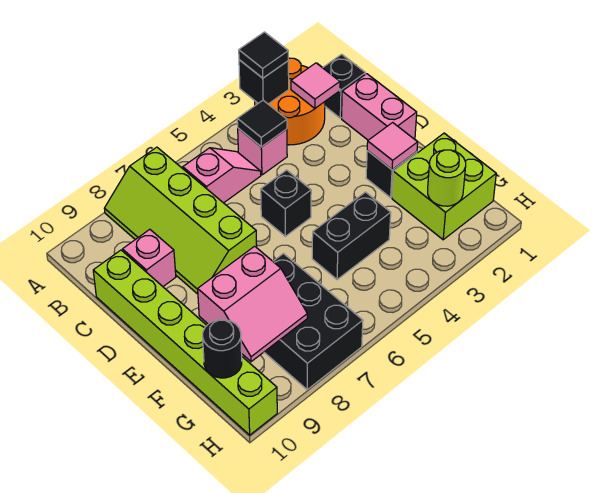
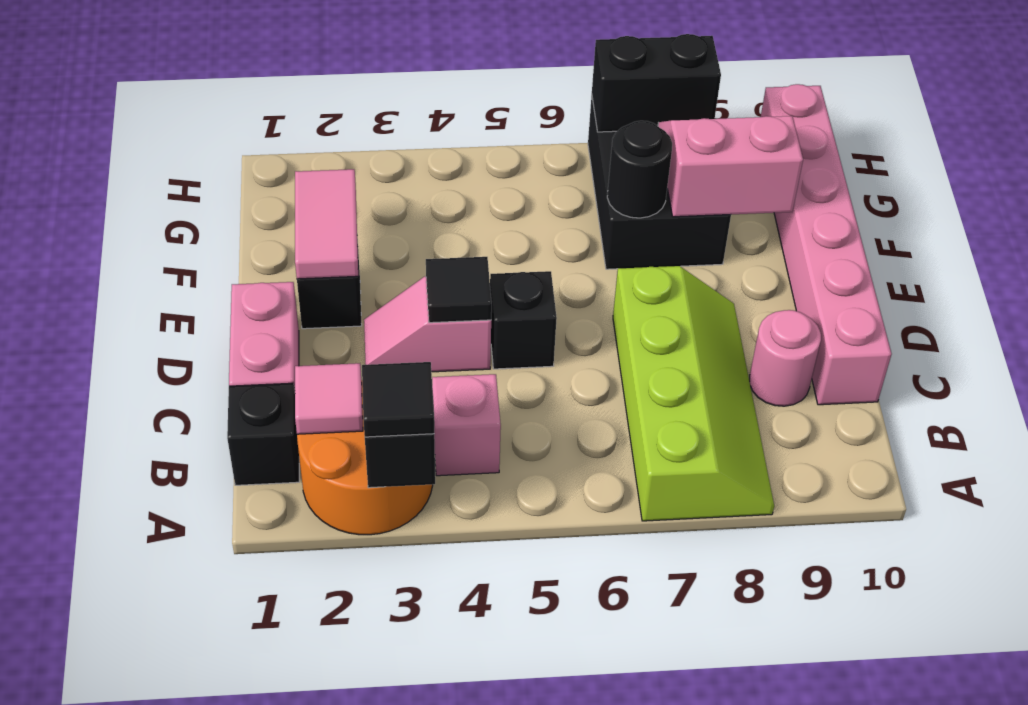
black tile B4 level 2 -> black tile D4 level 2
pink slope B5:B6 level 1 top 6 -> pink slope D3:D4 level 1 top 4
pink brick C9 level 1 -> pink round brick C9 level 1
lime brick C10:H10 level 1 -> pink brick C10:H10 level 1
pink tile E2 level 2 -> pink tile E2:F2 level 2
lime brick F1:G2 level 1 -> none
black brick F4:F5 level 1 -> black brick H7:H8 level 2
lime round brick G2 level 2 -> none
black round brick G10 level 2 -> black round brick F7 level 2

